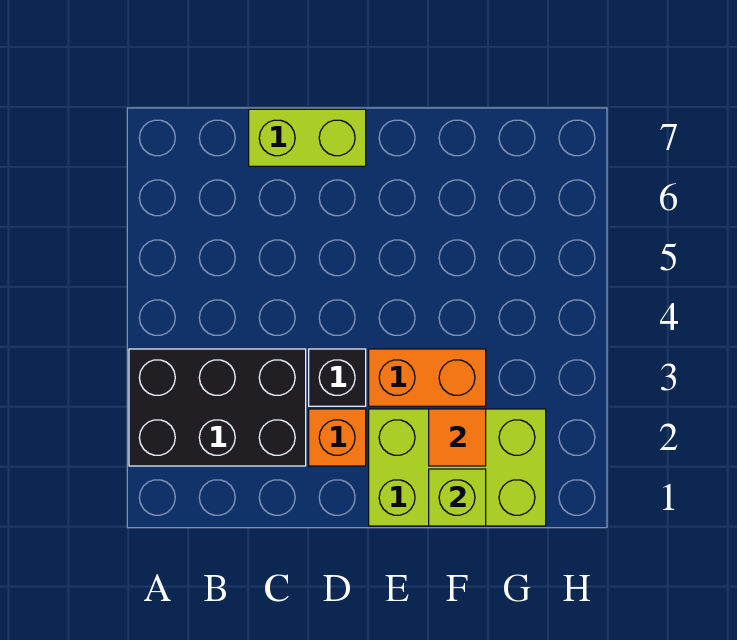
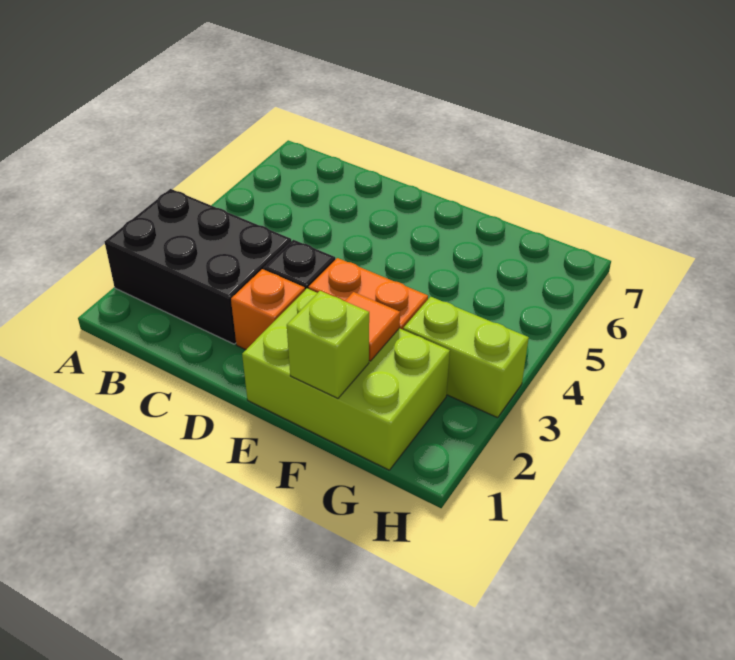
lime brick C7:D7 level 1 -> lime brick G3:H3 level 1

